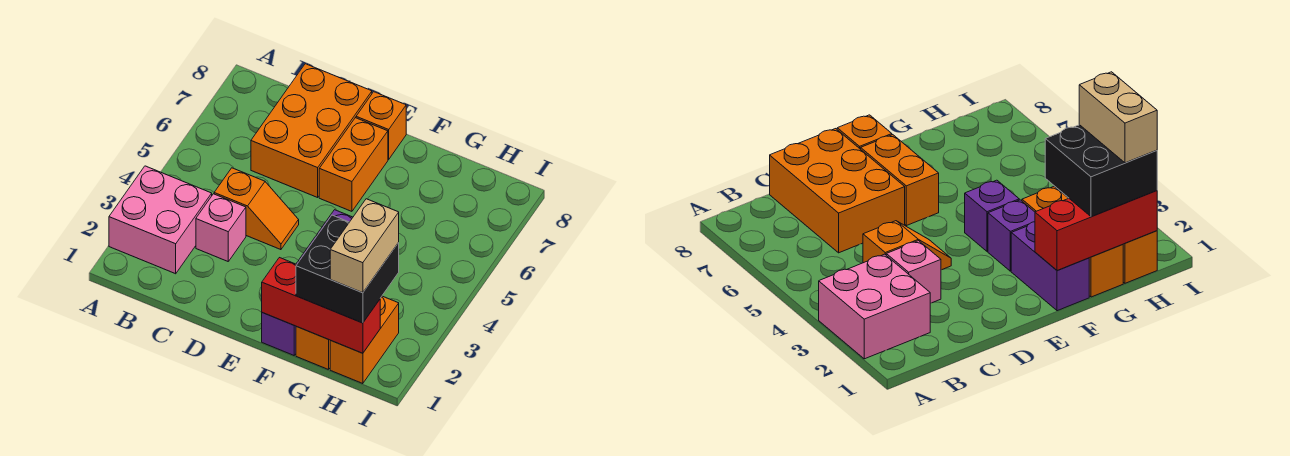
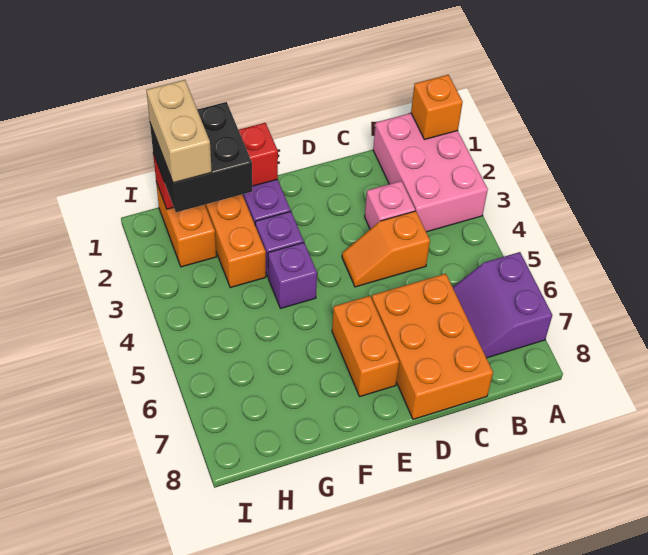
pink brick A2:B3 level 1 -> pink brick A1:B3 level 1
none -> purple slope A6:B7 level 1 top A
orange brick E8 level 1 -> orange brick A1 level 2

